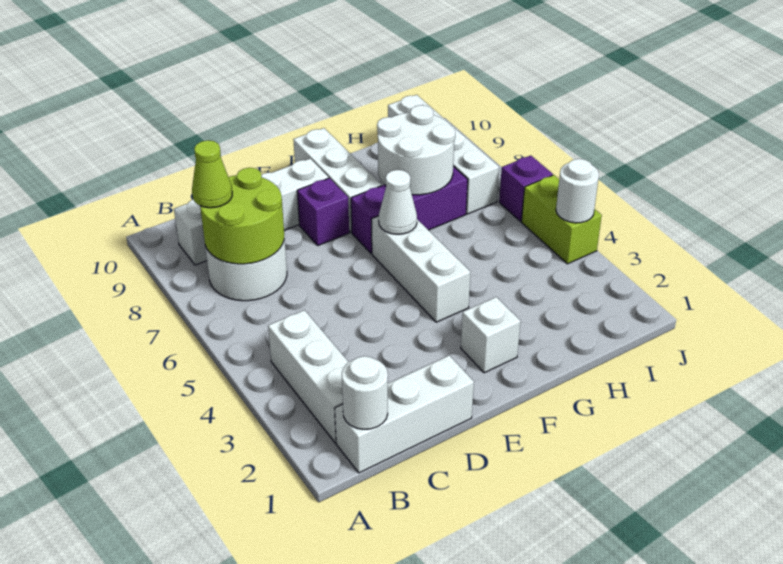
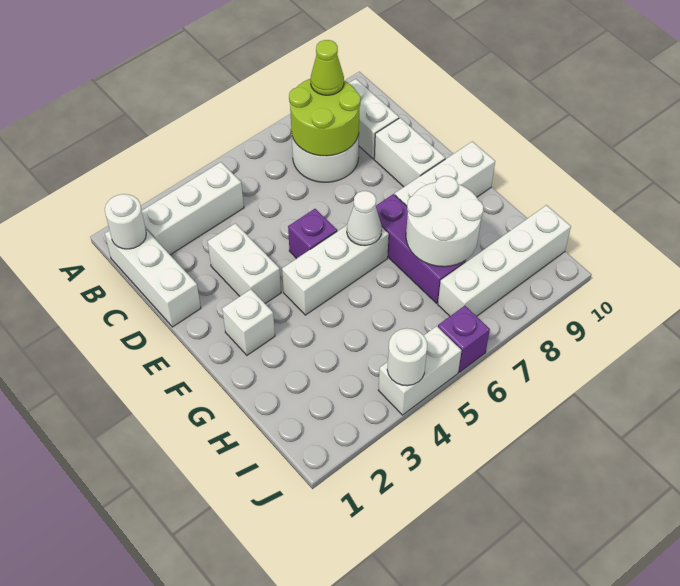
none -> white brick D3:E3 level 1
purple brick E8 level 1 -> purple brick E5 level 1
lime brick J4:J5 level 1 -> white brick J4:J5 level 1

